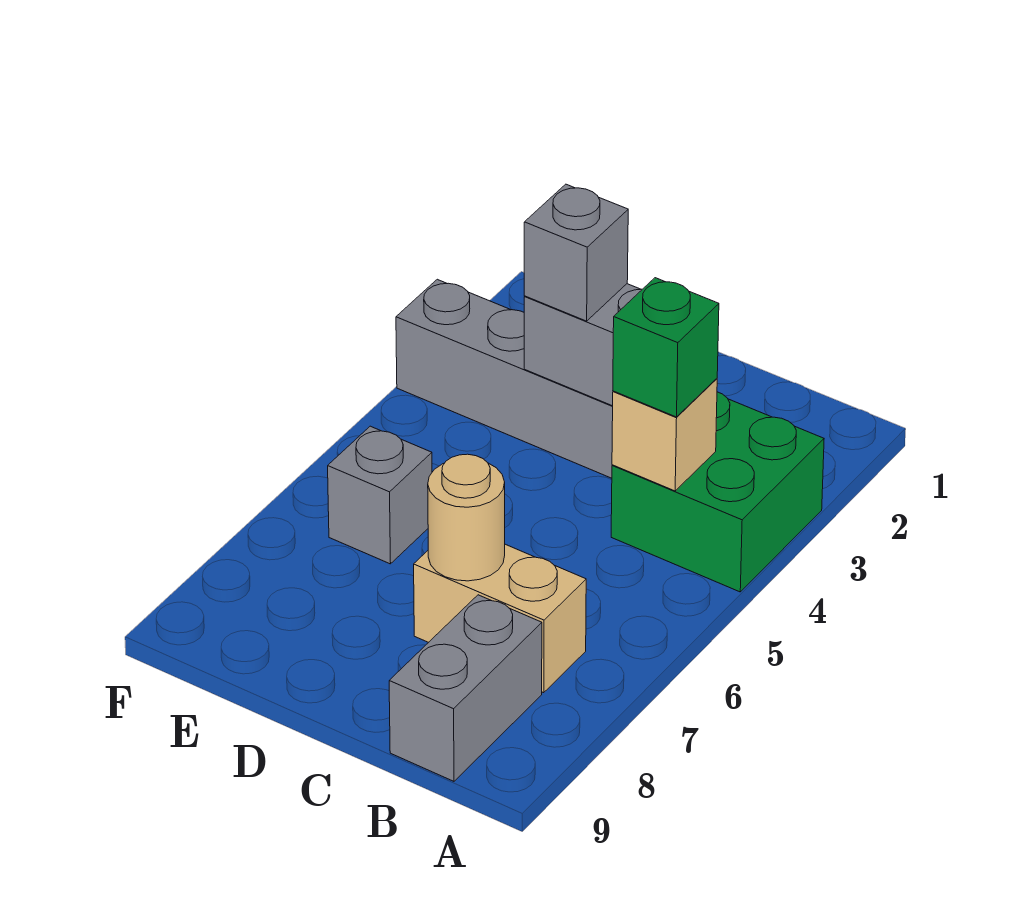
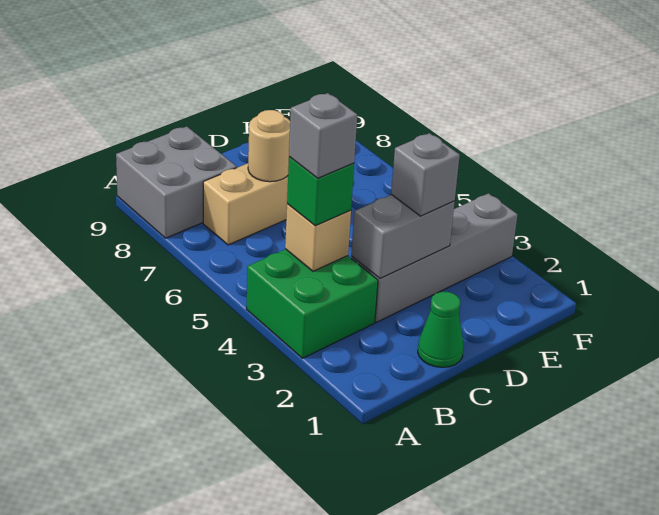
grey brick B8:B9 level 1 -> grey brick A8:B9 level 1
none -> green cone C1 level 1
grey brick E6 level 1 -> grey brick B4 level 4

